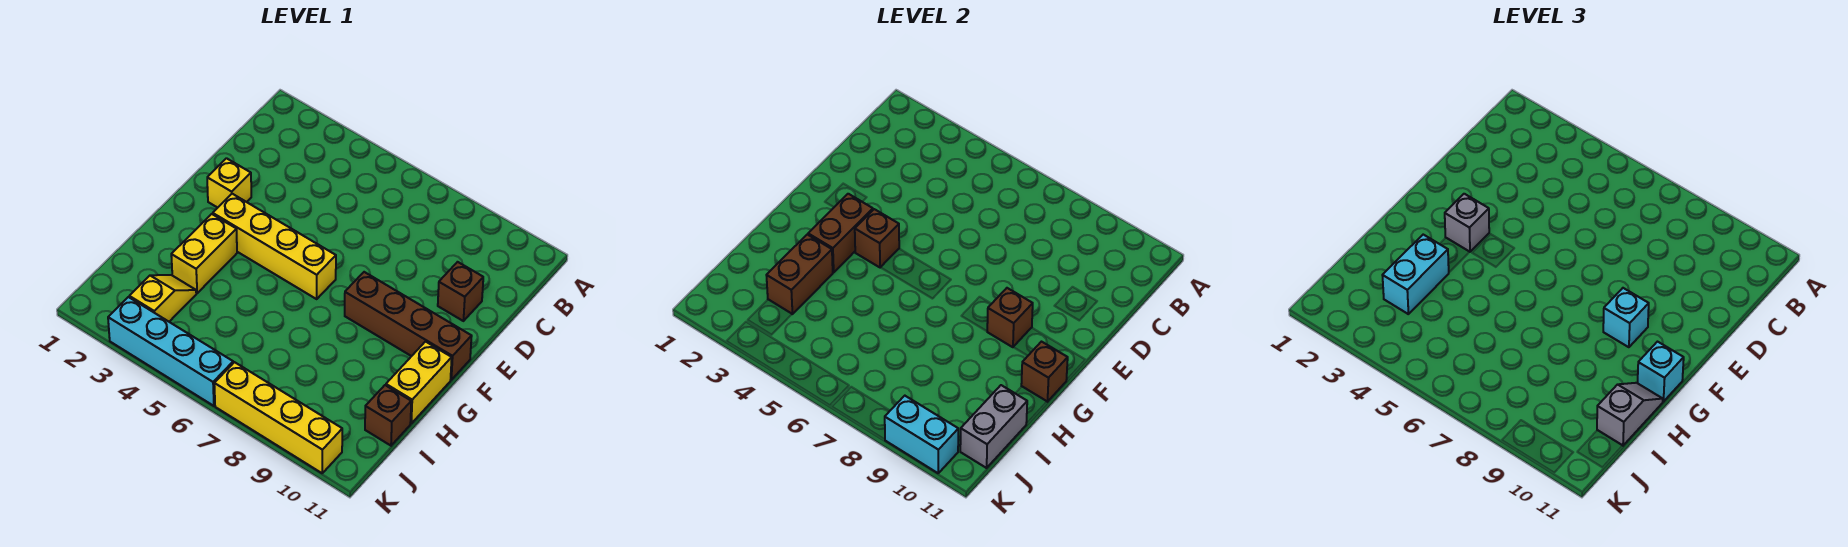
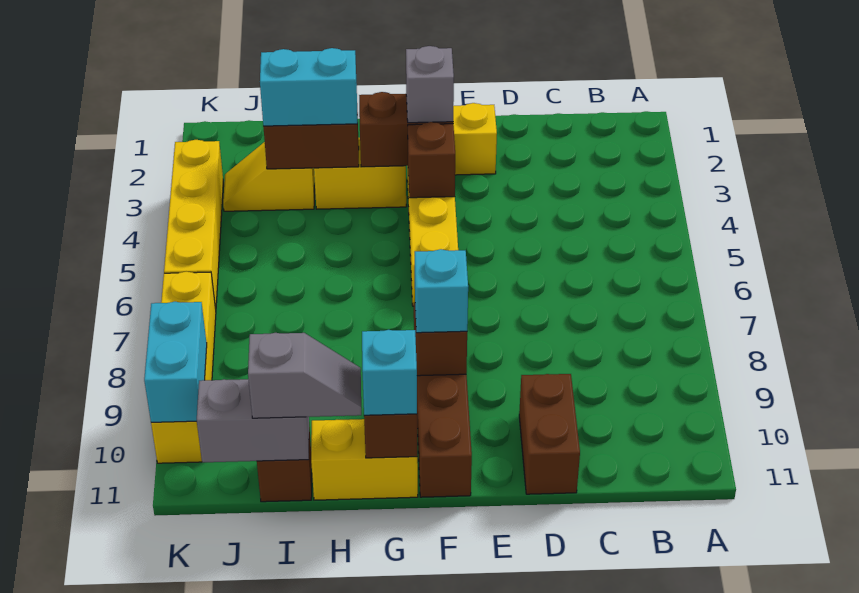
brown brick D10 level 1 -> brown brick D10:D11 level 1
yellow slope I3:J3 level 1 top J -> yellow slope I3:J3 level 1 top I
cyan brick K3:K6 level 1 -> yellow brick K3:K6 level 1

